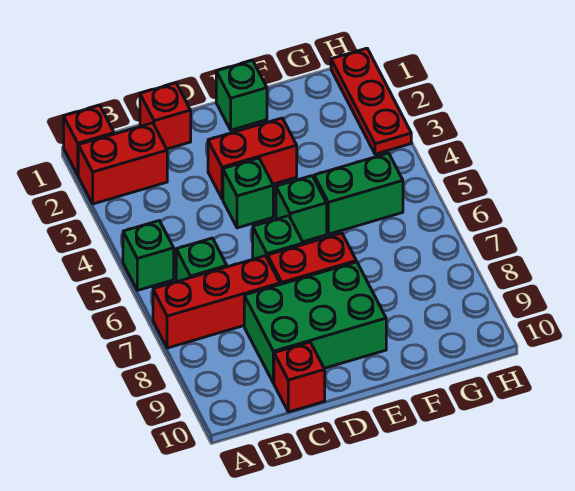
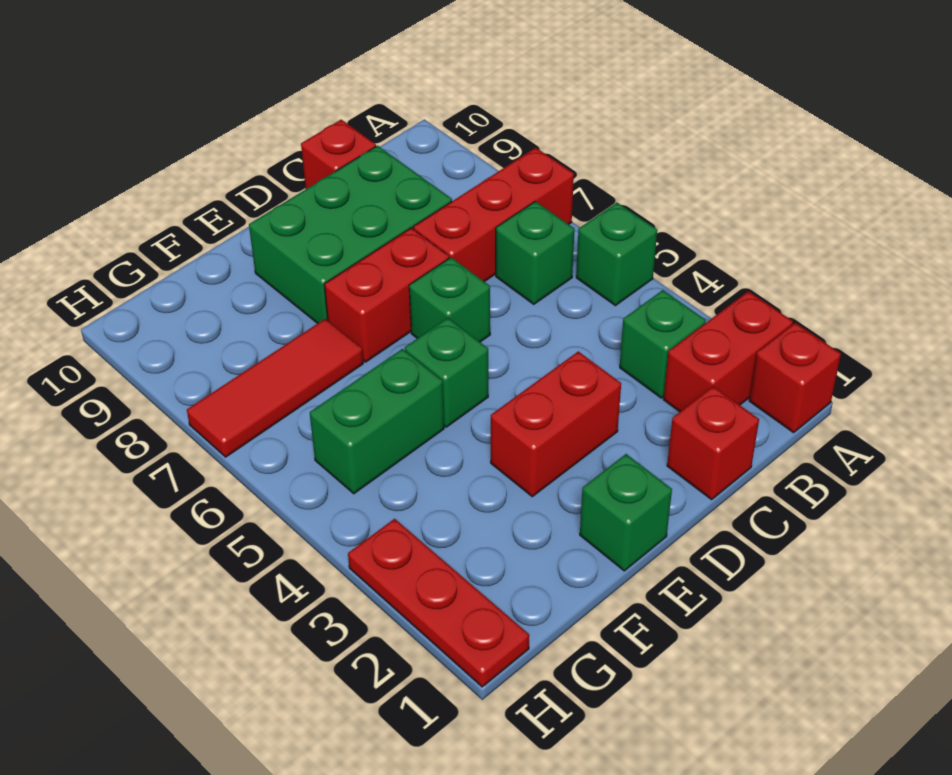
green brick D4 level 1 -> green brick B3 level 1
none -> red tile F7:H7 level 1

